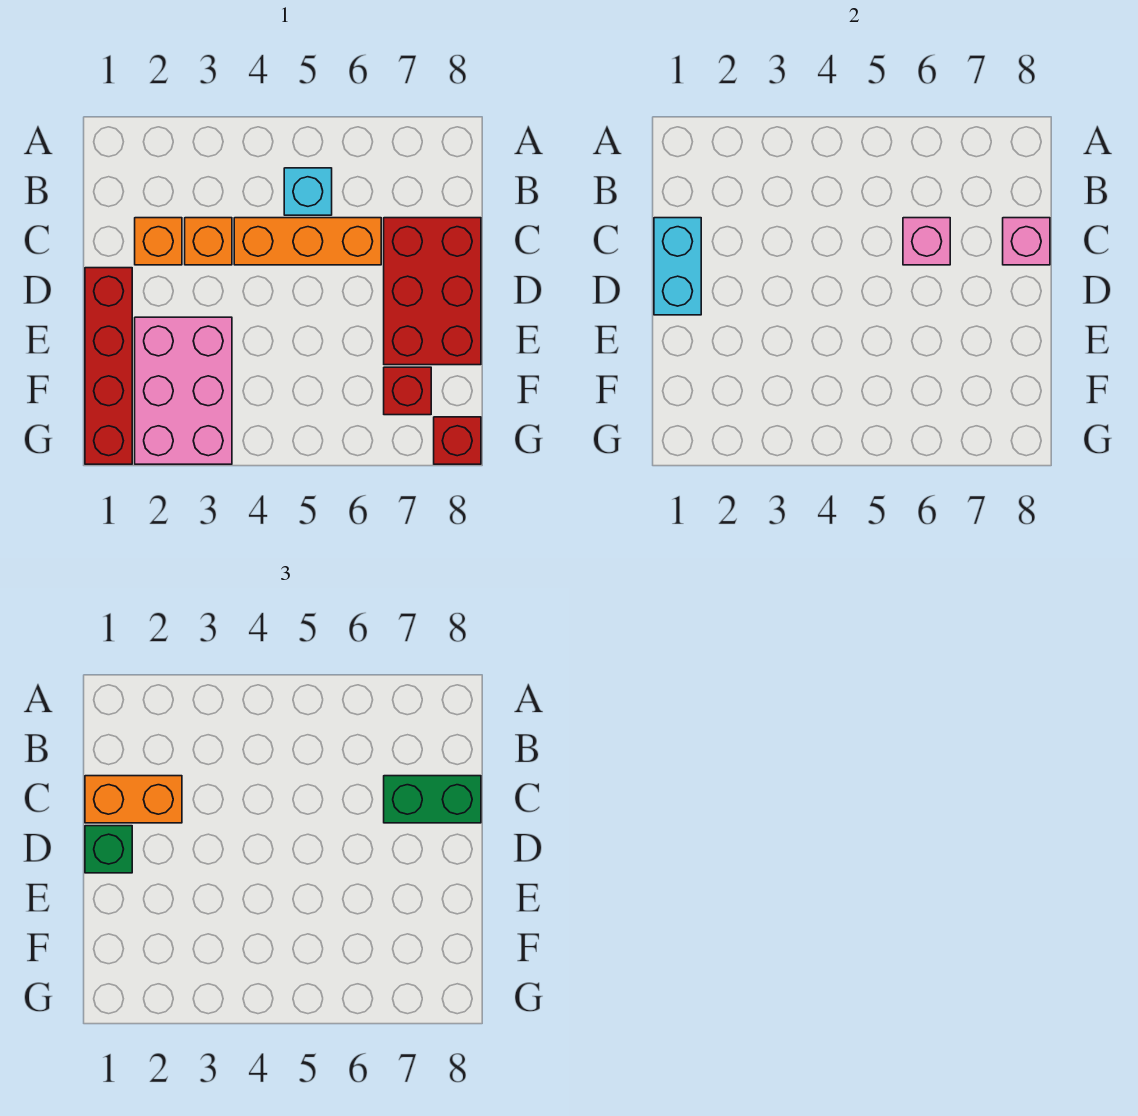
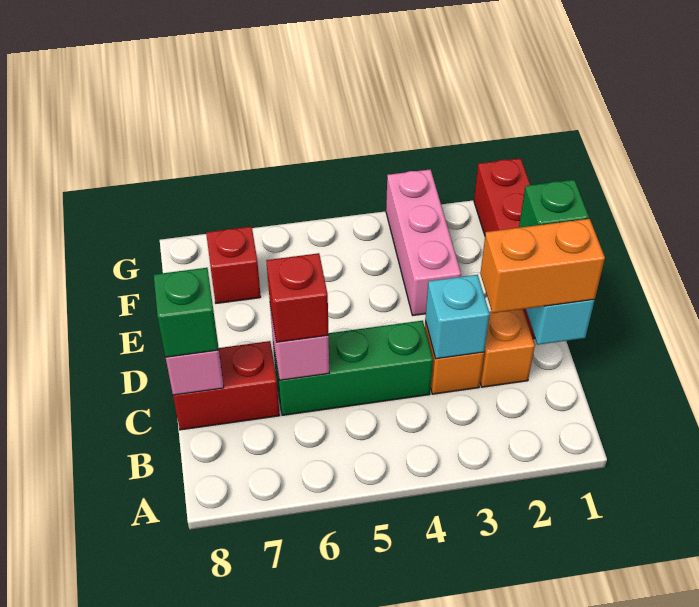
cyan brick B5 level 1 -> cyan brick C3 level 2
orange brick C4:C6 level 1 -> green brick C4:C6 level 1
red brick C7:E8 level 1 -> red brick C7:C8 level 1
green brick C7:C8 level 3 -> green brick C8 level 3
pink brick E2:G3 level 1 -> pink brick E3:G3 level 1
red brick G8 level 1 -> red brick C6 level 3

